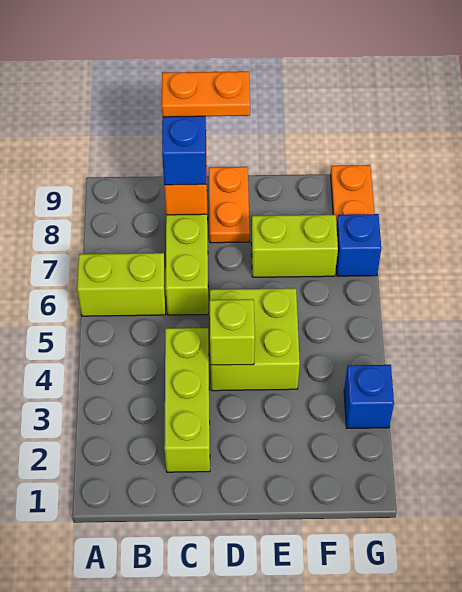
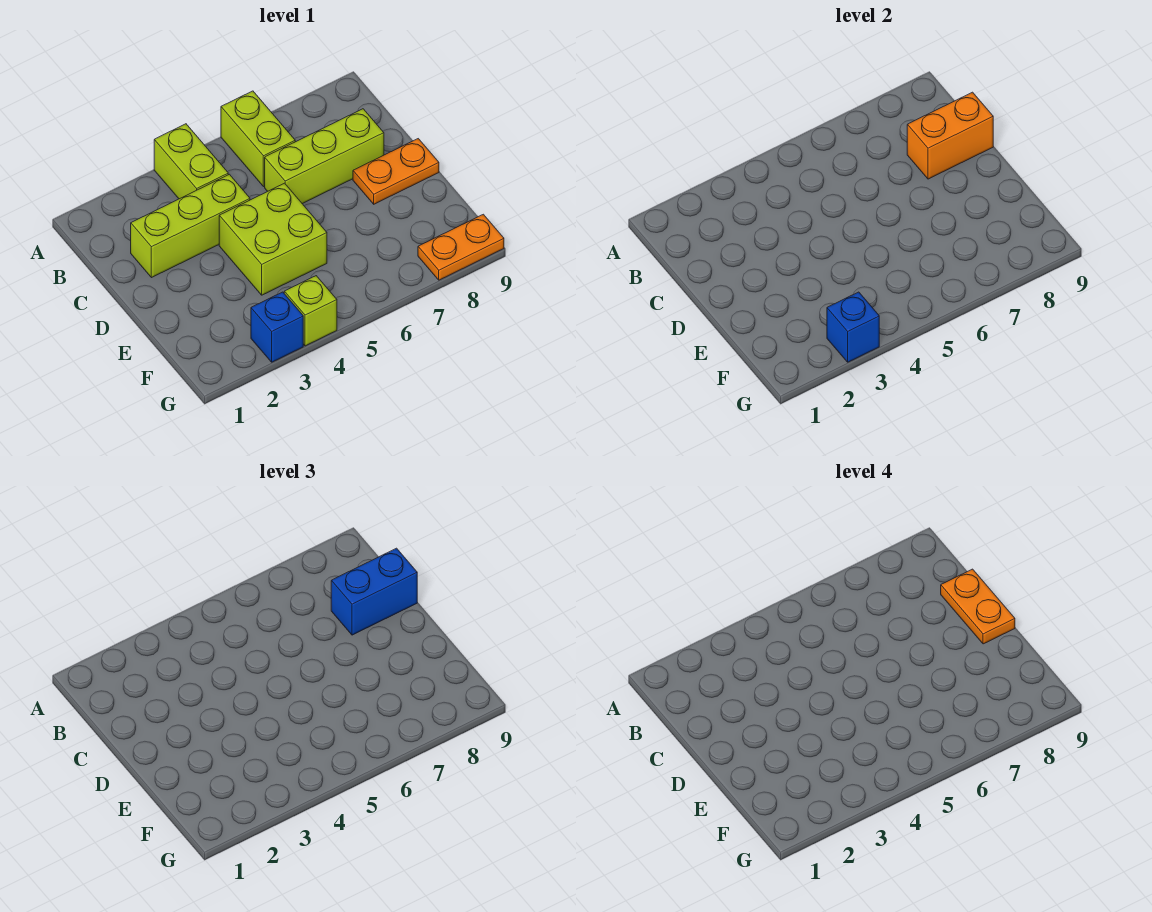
lime brick D4 level 2 -> lime brick G4 level 1
lime brick E7:F7 level 1 -> lime brick A4:B4 level 1
blue brick G7 level 1 -> blue brick G3 level 2

